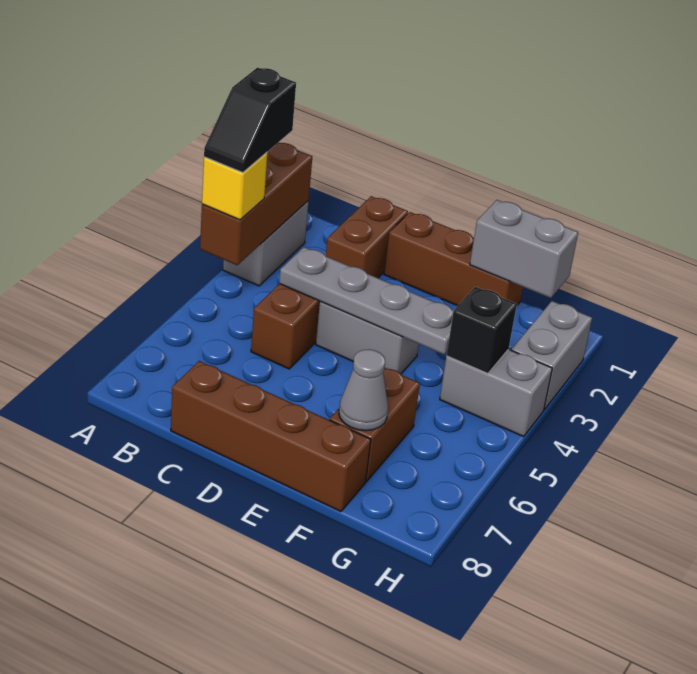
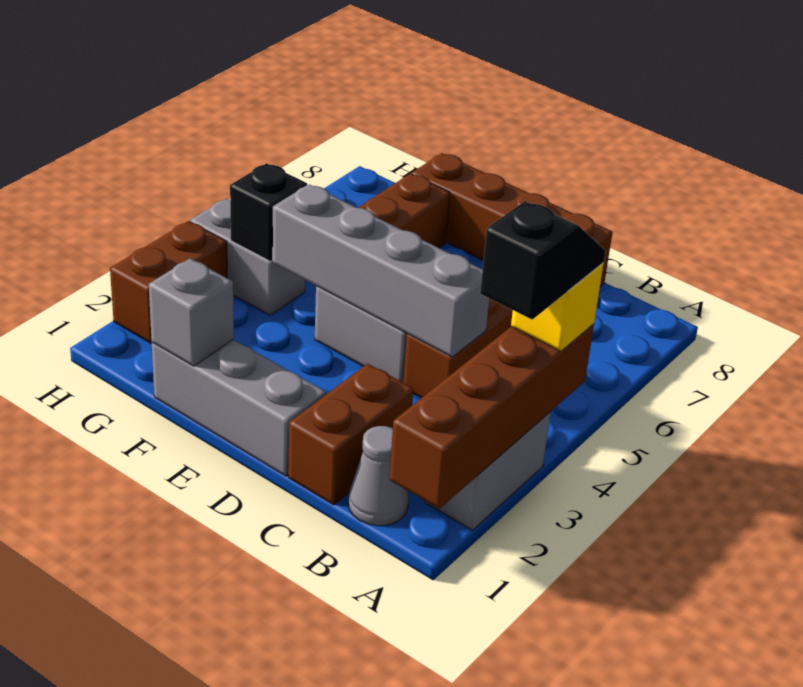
brown brick A2:A4 level 2 -> brown brick A1:A4 level 2
grey plate C4:F4 level 2 -> grey brick C4:F4 level 2
brown brick D1:F1 level 1 -> grey brick D1:F1 level 1
grey brick F1:G1 level 2 -> grey brick F1 level 2
grey cone F7 level 2 -> grey cone B1 level 1
grey brick H2:H3 level 1 -> brown brick H2:H3 level 1

